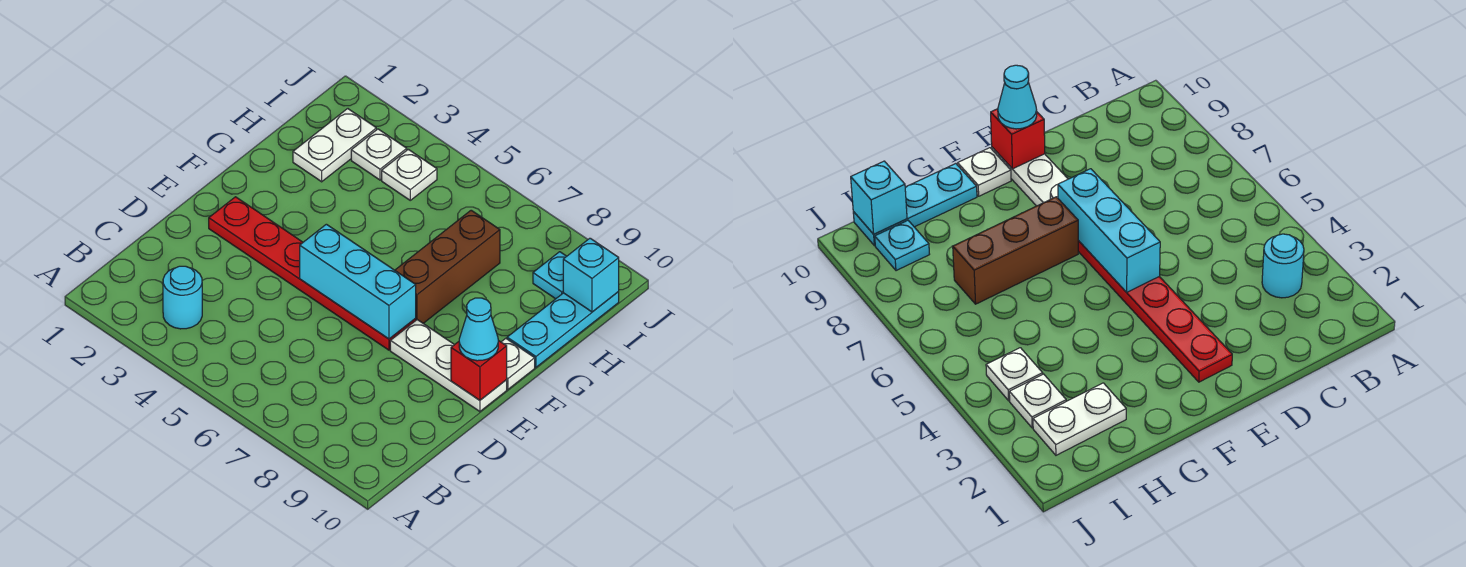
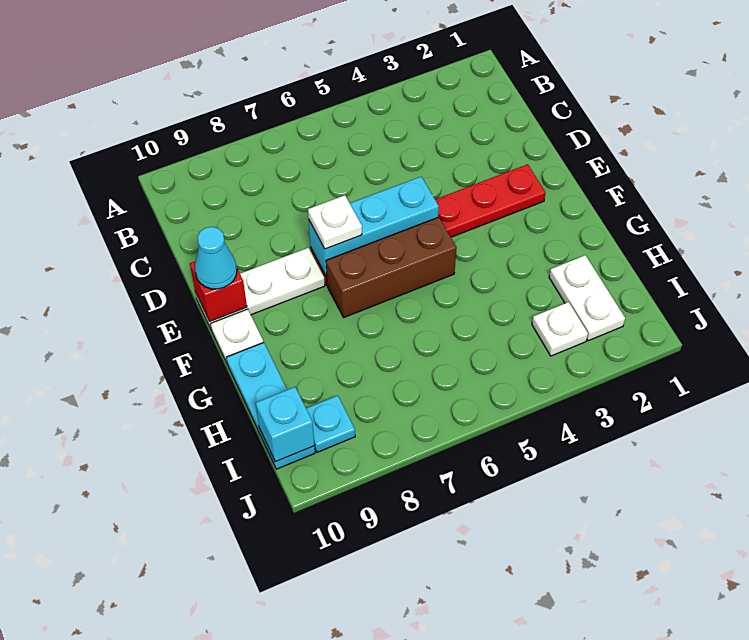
cyan round brick B3 level 1 -> none
brown brick F7:H7 level 1 -> brown brick F5:F7 level 1
white plate I4 level 1 -> white plate E7 level 3

